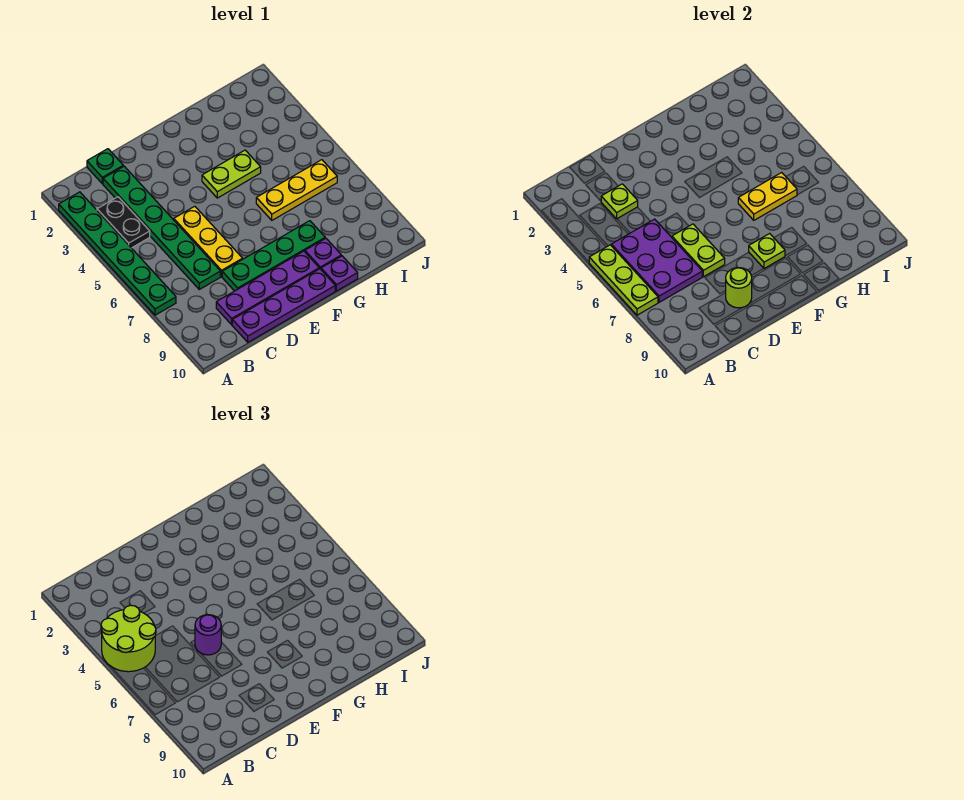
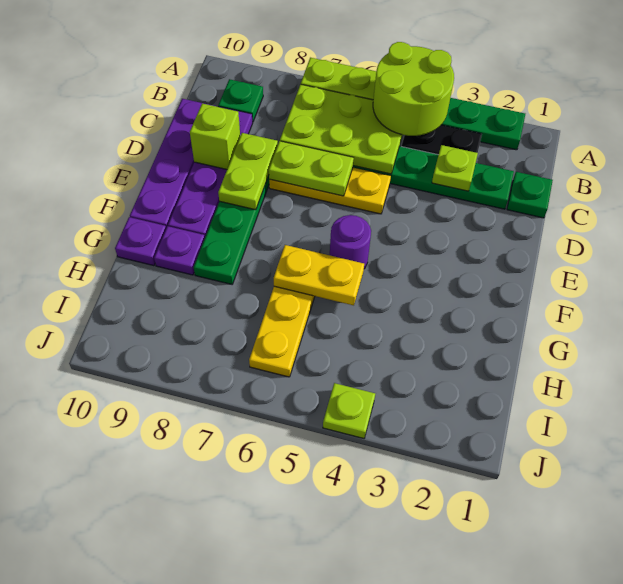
purple plate B5:C7 level 2 -> lime plate B5:C7 level 2
none -> green plate B9 level 1
purple round brick D6 level 3 -> purple round brick F5 level 1
lime round brick D9 level 2 -> lime brick D9 level 2
lime plate F4:G4 level 1 -> lime plate D8:E8 level 2
lime plate F8 level 2 -> lime plate J4 level 1
yellow plate G6:H6 level 2 -> yellow plate G5:G6 level 2

